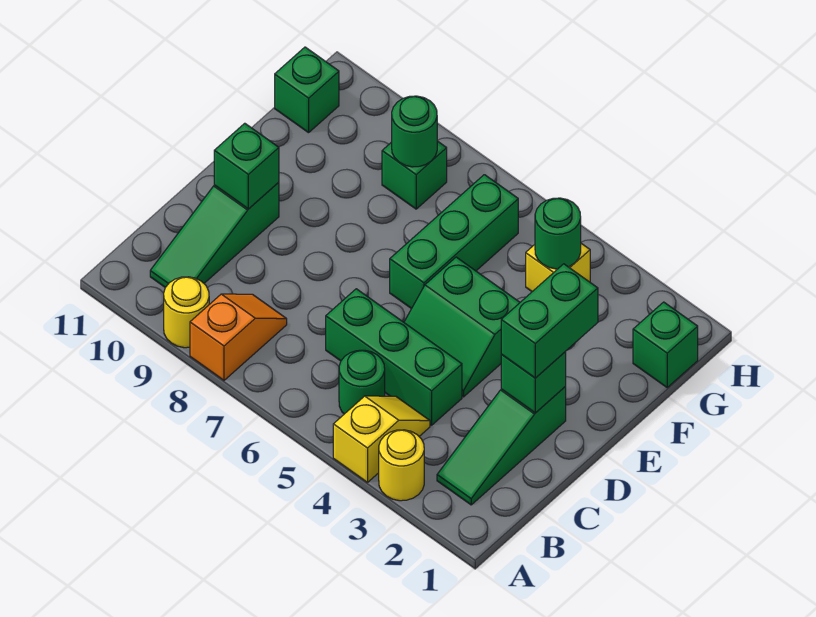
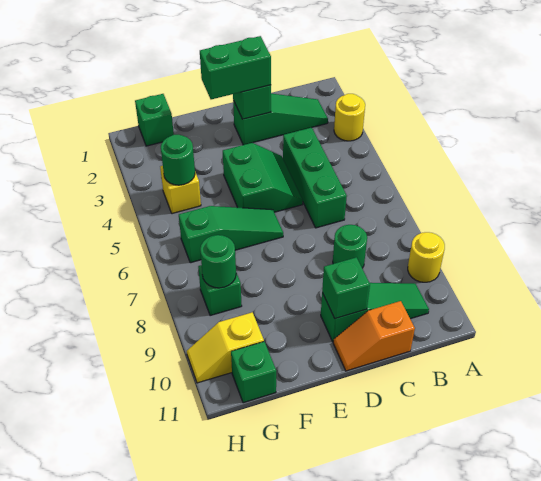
yellow slope A4:B4 level 1 top A -> yellow slope G10:H10 level 1 top G
orange slope A8:B8 level 1 top A -> orange slope C11:D11 level 1 top C
green round brick B5 level 1 -> green round brick C8 level 1
green brick E6:G6 level 1 -> green slope E6:G6 level 1 top G

